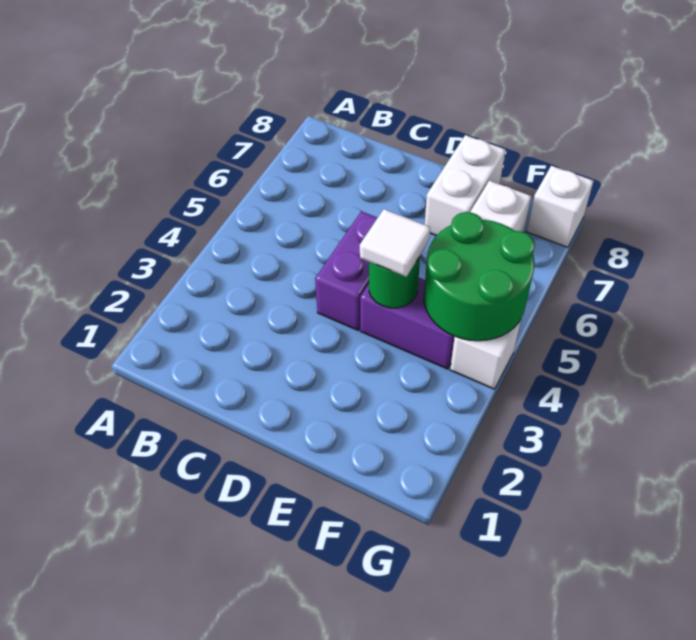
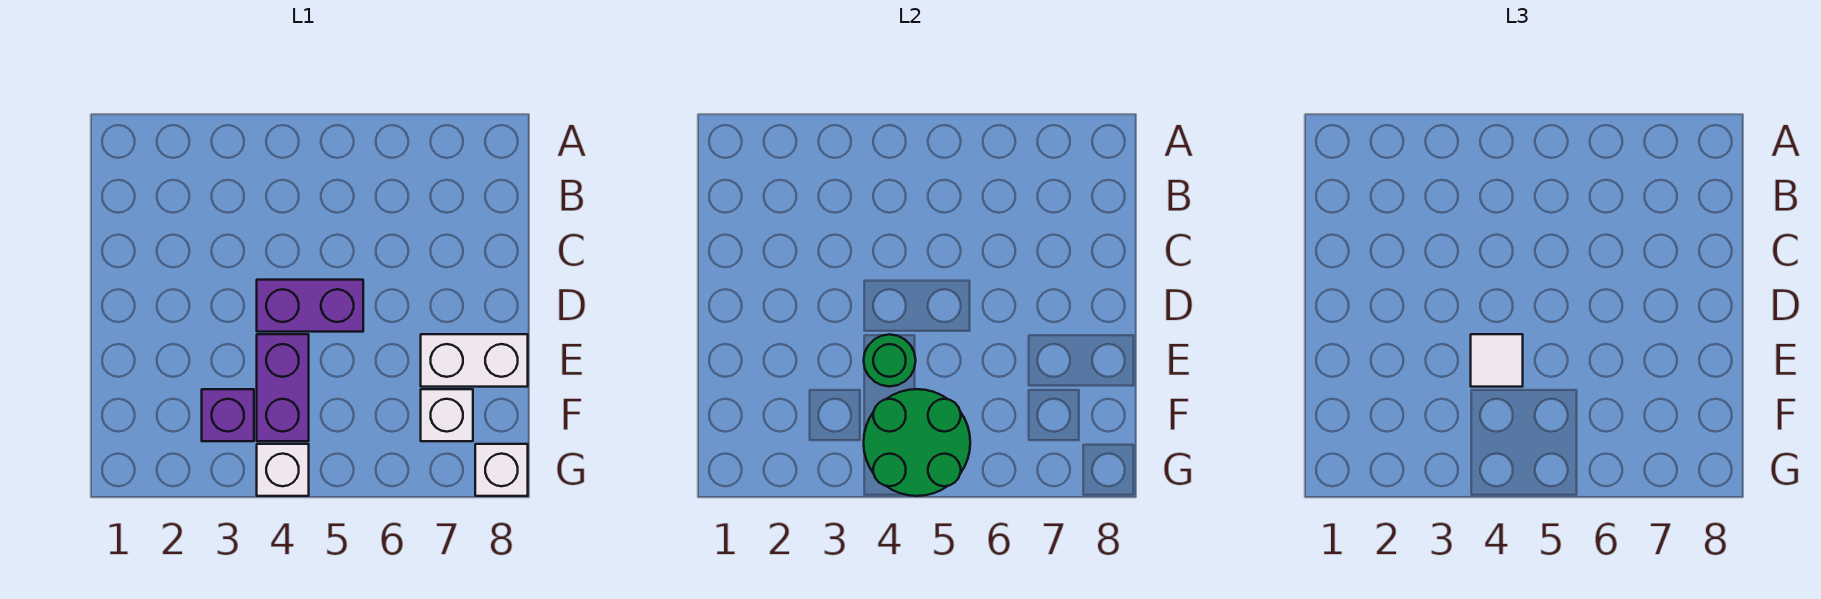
none -> purple brick F3 level 1

